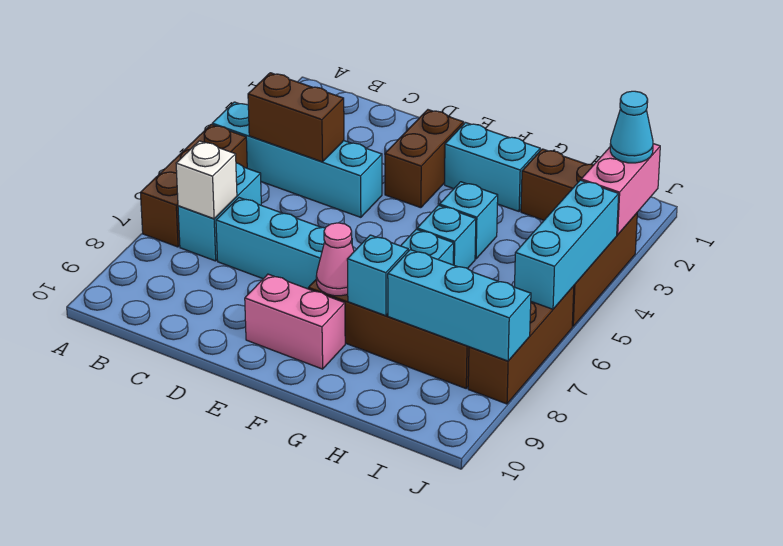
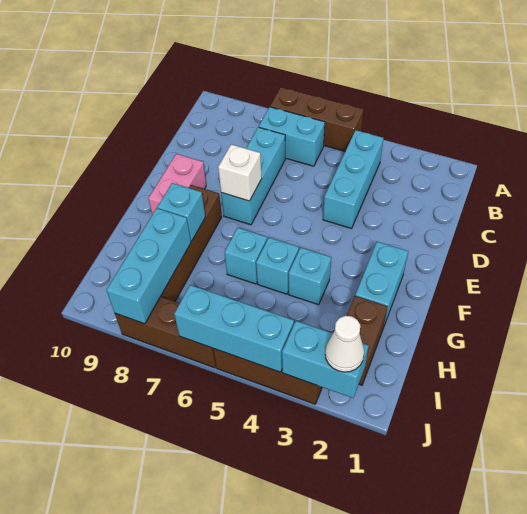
cyan brick A4:D4 level 1 -> cyan brick B4:D4 level 1
brown brick B4:C4 level 2 -> none
white brick B7 level 2 -> white brick E7 level 2
brown brick E2:E3 level 1 -> none
pink cone F8 level 2 -> none
pink brick J2:J3 level 2 -> cyan brick J2:J3 level 2
cyan cone J2 level 3 -> white cone J2 level 3

